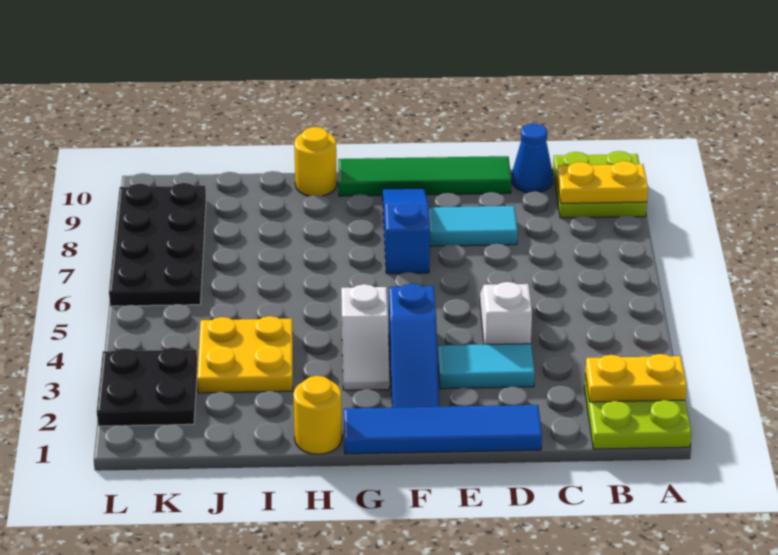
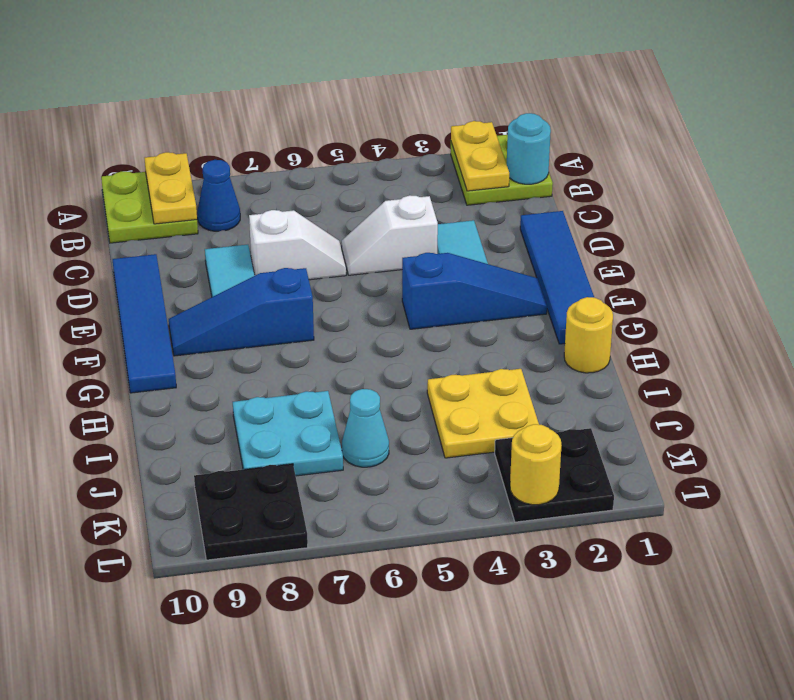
none -> cyan round brick B1 level 2
blue cone C10 level 1 -> blue cone B8 level 1
green tile D10:G10 level 1 -> blue tile D10:G10 level 1
white slope G3:G4 level 1 top 4 -> white slope D6:D7 level 1 top 7
yellow round brick H10 level 1 -> yellow round brick L3 level 2
none -> cyan plate I7:J8 level 1
none -> cyan cone J6 level 1
black plate K6:L9 level 1 -> black plate K8:L9 level 1

